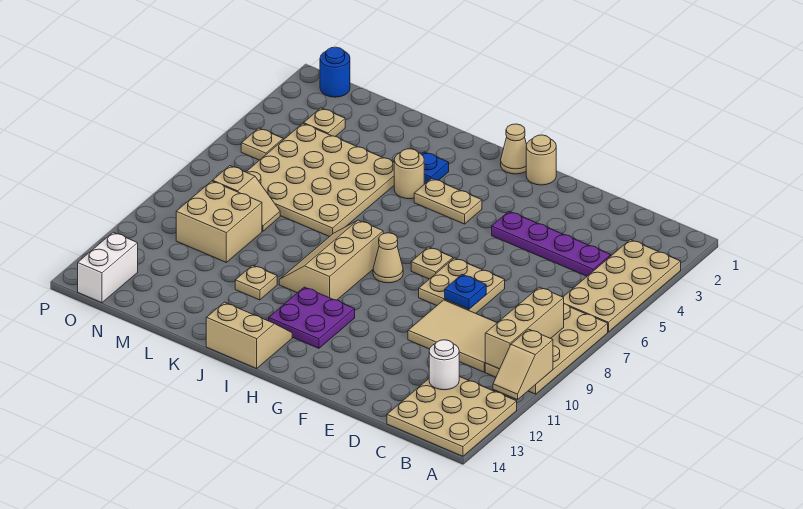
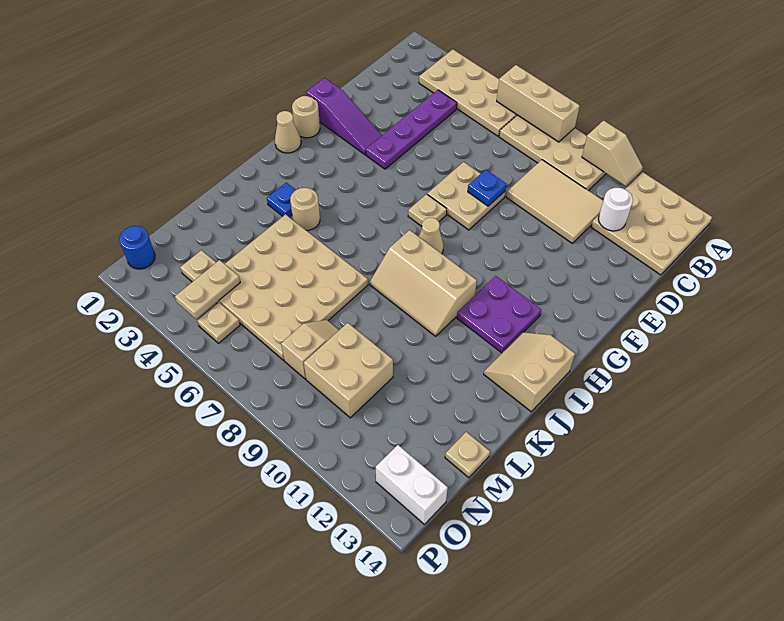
tan brick B8:B10 level 2 -> tan brick A6:A8 level 2
tan tile C9:E10 level 1 -> tan tile C9:D11 level 1
none -> purple slope F1:F3 level 1 top 1
tan plate H4:I4 level 1 -> tan plate N4:O4 level 2
tan plate K11 level 1 -> tan plate M14 level 1

